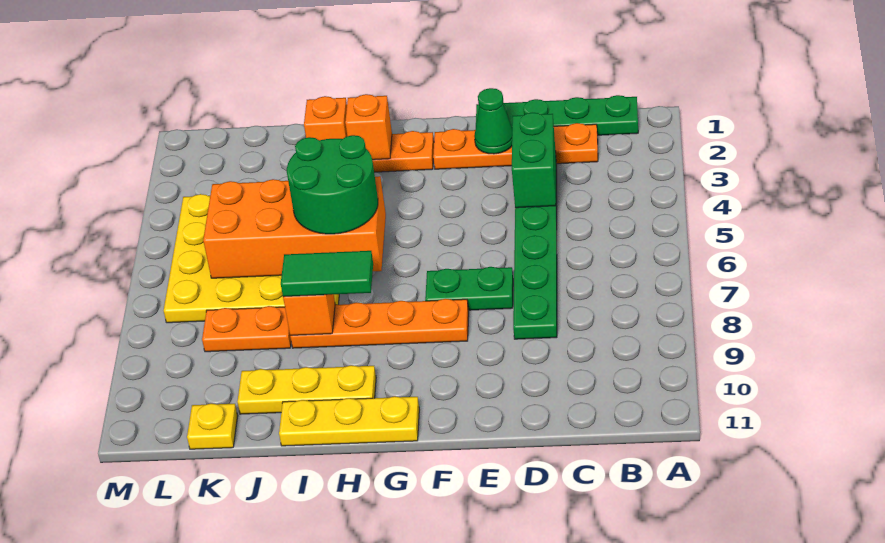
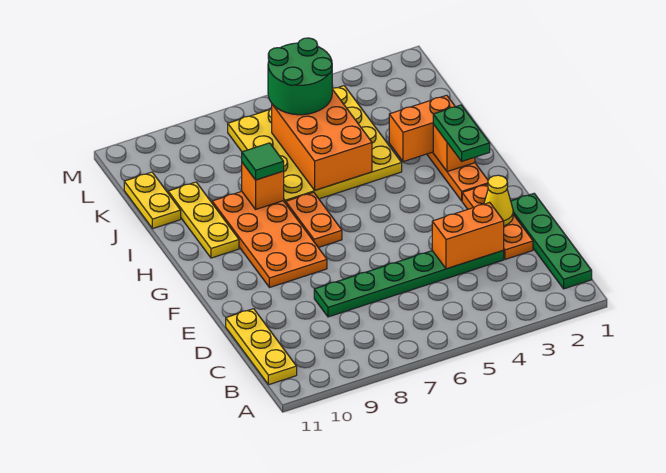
orange plate C2:F2 level 1 -> orange plate D2:F2 level 1
green brick D3:D4 level 2 -> orange brick D3:D4 level 2
green cone E2 level 2 -> yellow cone E2 level 2
green plate E7:F7 level 1 -> green plate G2:H2 level 3
orange plate F8:I8 level 1 -> orange plate F8:I9 level 1
yellow plate G11:I11 level 1 -> yellow plate B11:D11 level 1
orange brick H5:K6 level 2 -> orange brick I5:K6 level 2
green round brick H5:I6 level 3 -> green round brick K5:L6 level 3
green tile H8:I8 level 3 -> green tile I8 level 3
orange brick I2 level 2 -> orange brick I2:I3 level 2
orange plate J8:K8 level 1 -> orange plate G7:H7 level 1
yellow plate K11 level 1 -> yellow plate J11:K11 level 1

